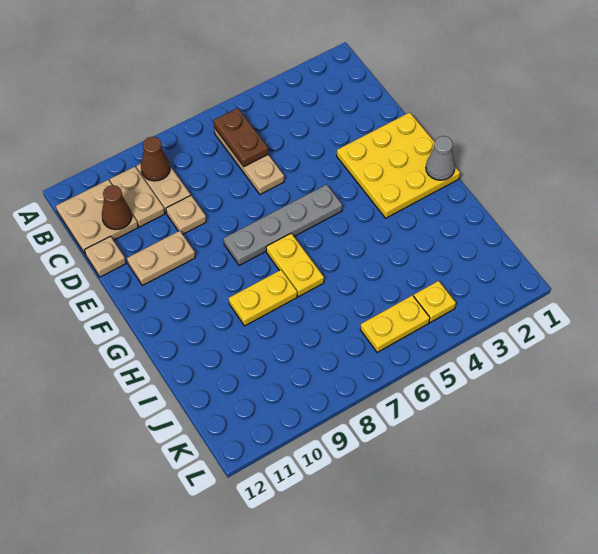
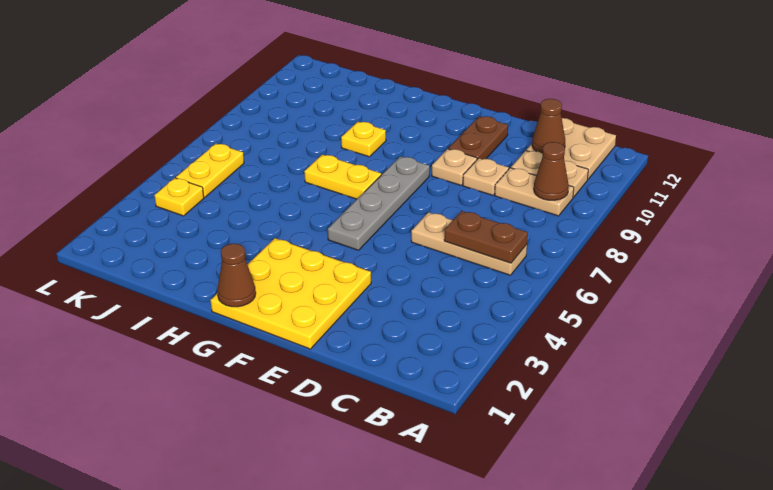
tan plate D12 level 1 -> tan plate E9 level 1
tan plate E10:E11 level 1 -> brown plate E10:E11 level 1
grey cone G1 level 2 -> brown cone G1 level 2
yellow plate H8:H9 level 1 -> yellow plate H9 level 1

